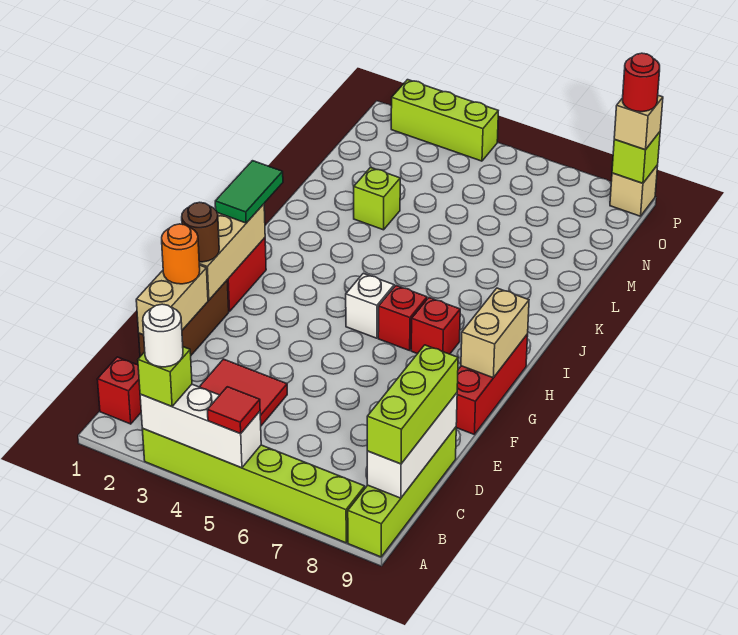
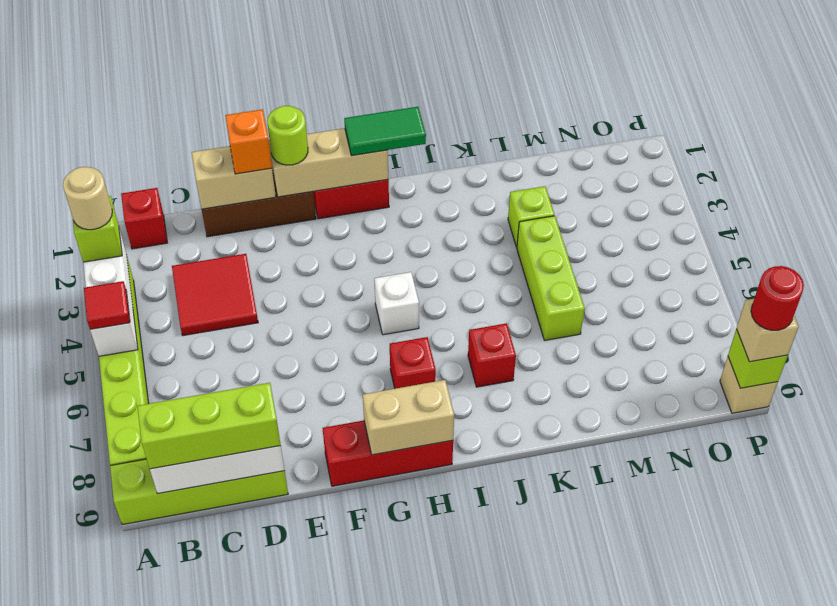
white round brick A3 level 4 -> tan round brick A3 level 4
orange round brick E1 level 3 -> orange brick E1 level 3
brown round brick F1 level 3 -> lime round brick F1 level 3
red brick H6 level 1 -> red brick J7 level 1
lime brick P2:P4 level 1 -> lime brick L4:L6 level 1

